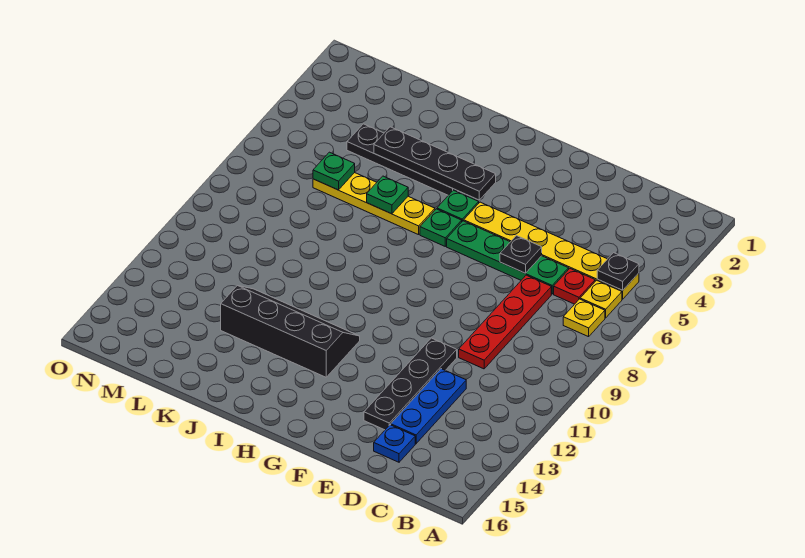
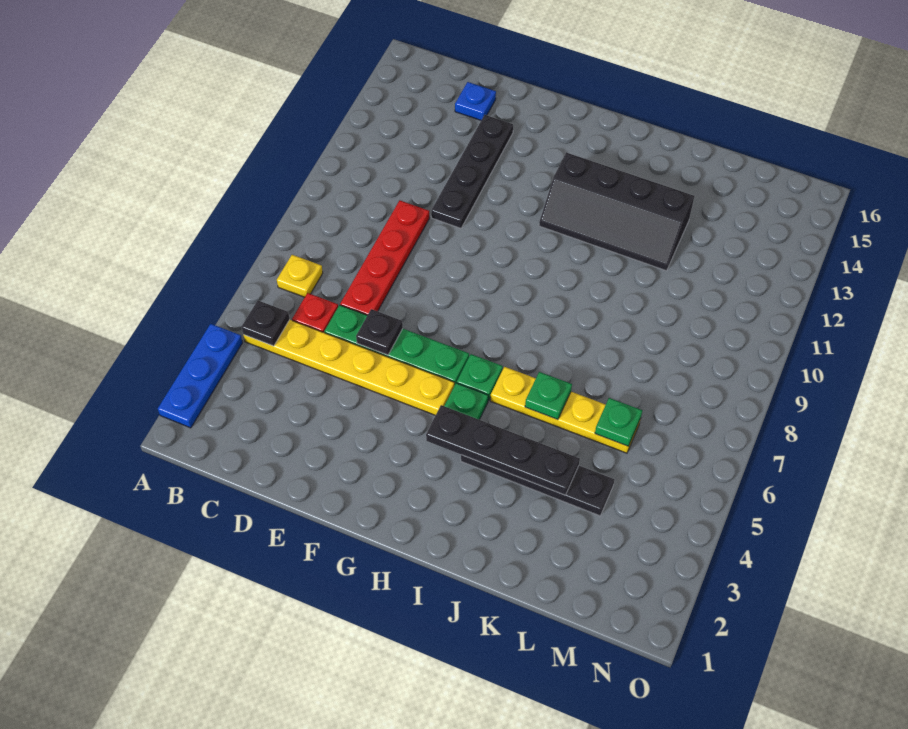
yellow plate B6 level 1 -> none
blue plate D12:D14 level 1 -> blue plate A2:A4 level 1

